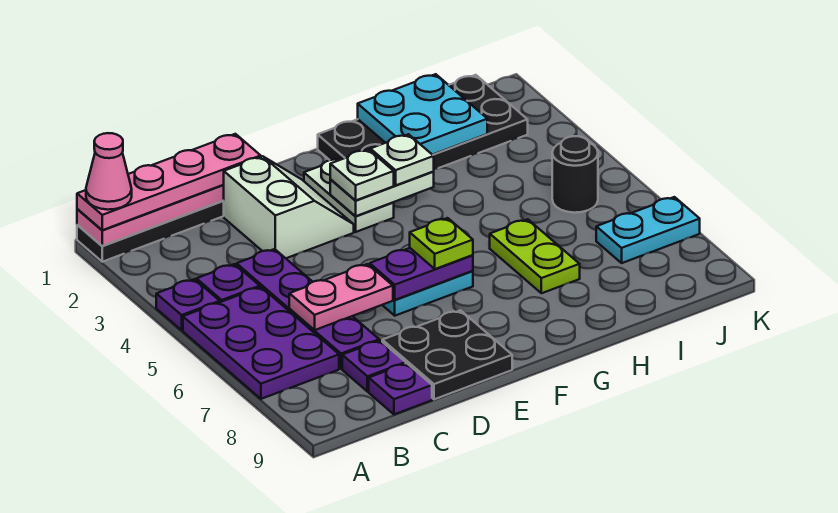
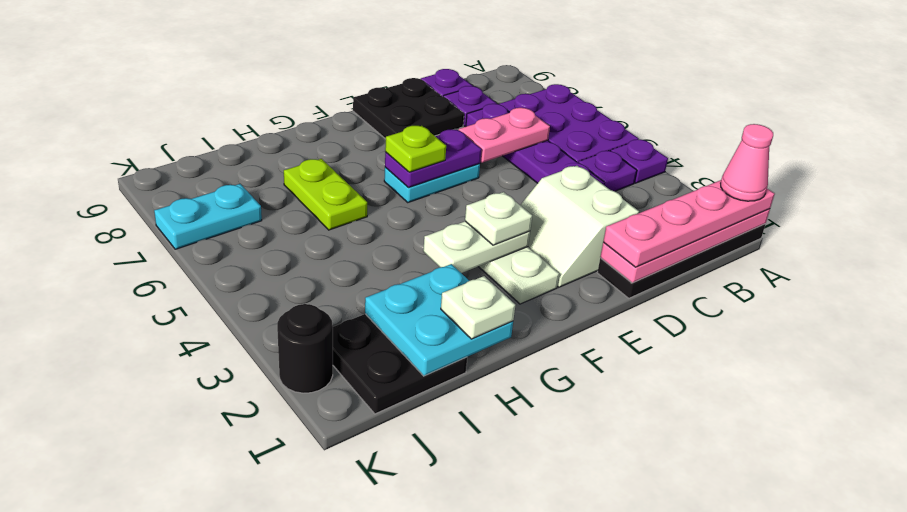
black plate G1:J2 level 1 -> black plate I1:J2 level 1
white plate G3 level 3 -> white plate H1 level 3
black round brick J5 level 1 -> black round brick K2 level 1

